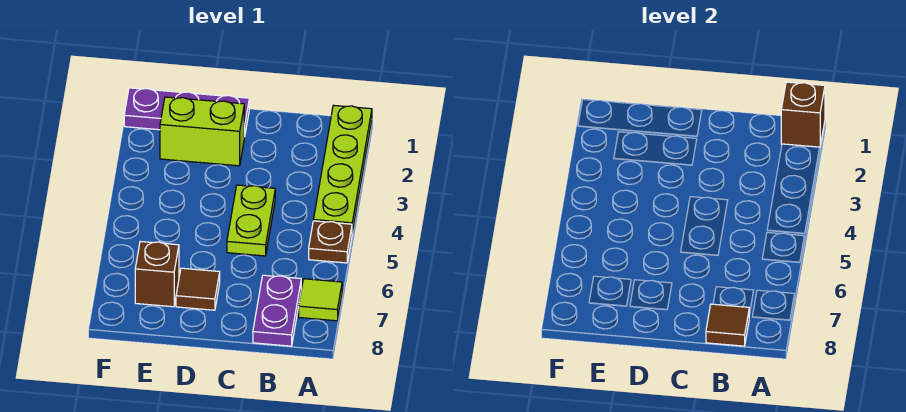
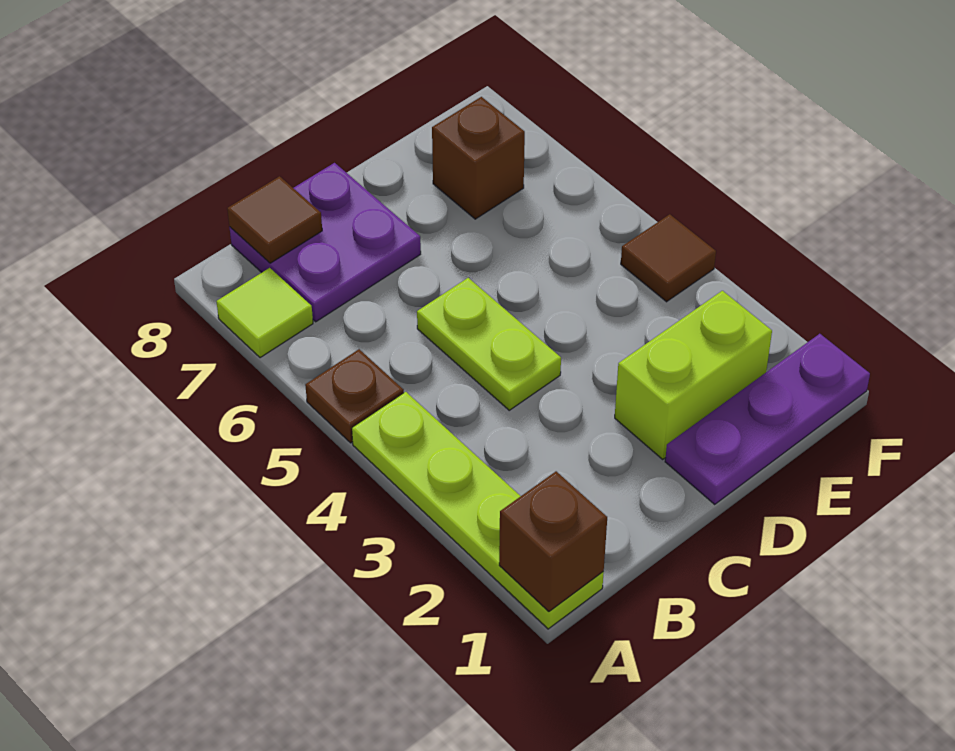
purple plate B7:B8 level 1 -> purple plate B7:C8 level 1
brown tile D7 level 1 -> brown tile F4 level 1

